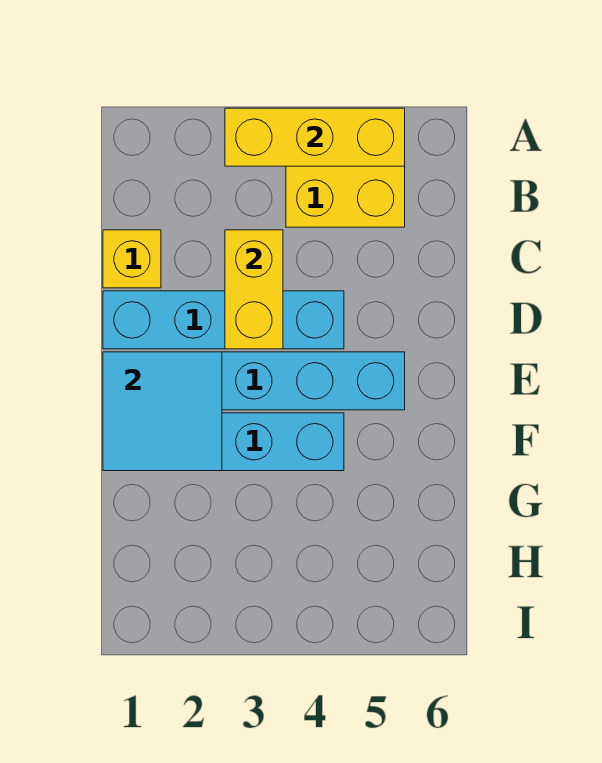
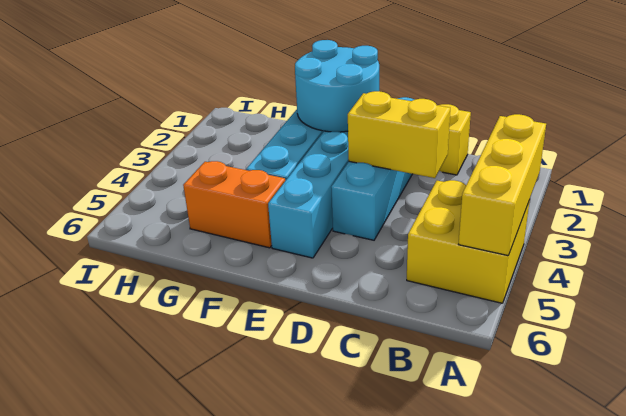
cyan tile E1:F2 level 2 -> cyan round brick E1:F2 level 2
none -> orange brick F5:G5 level 1

